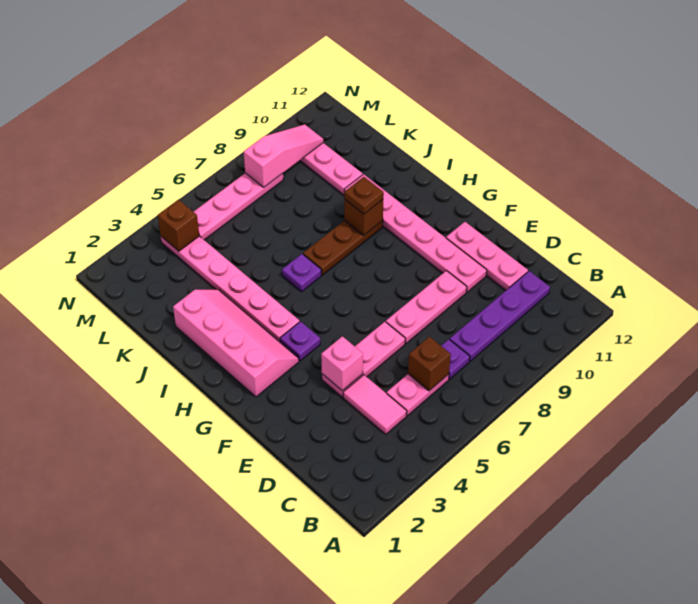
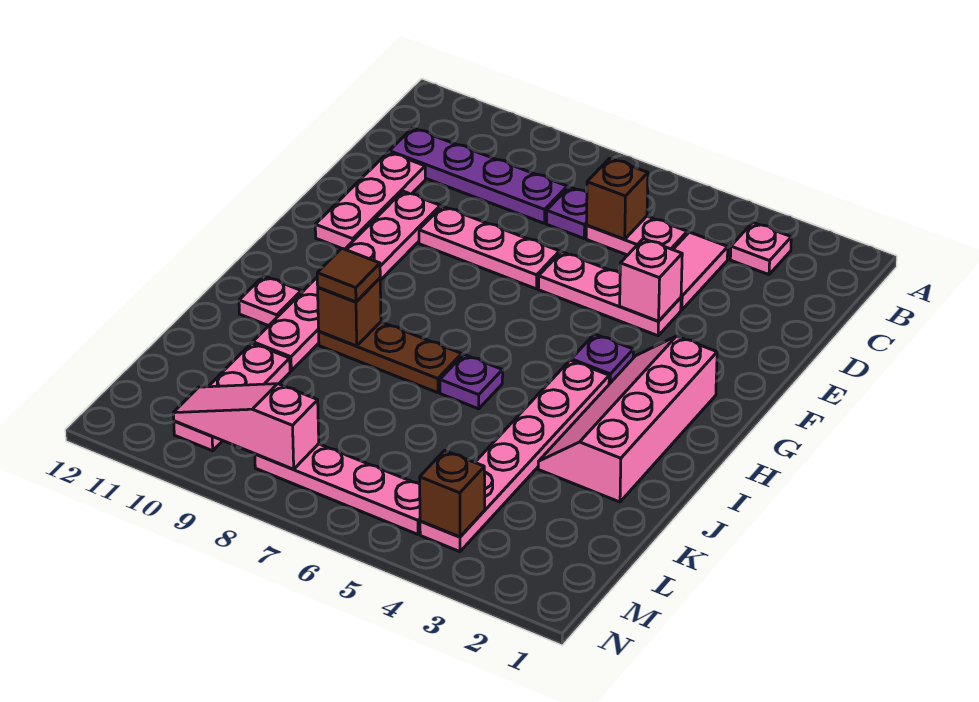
none -> pink plate B3 level 1
brown plate I9 level 3 -> brown tile I9 level 3
none -> pink plate I11 level 1

